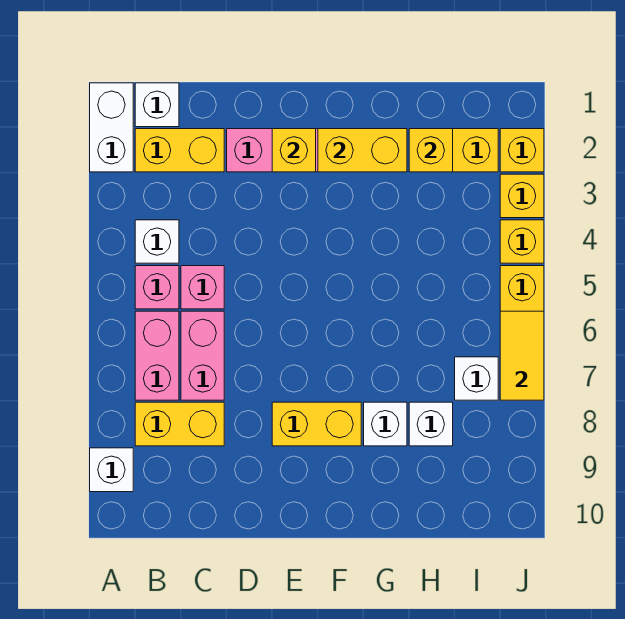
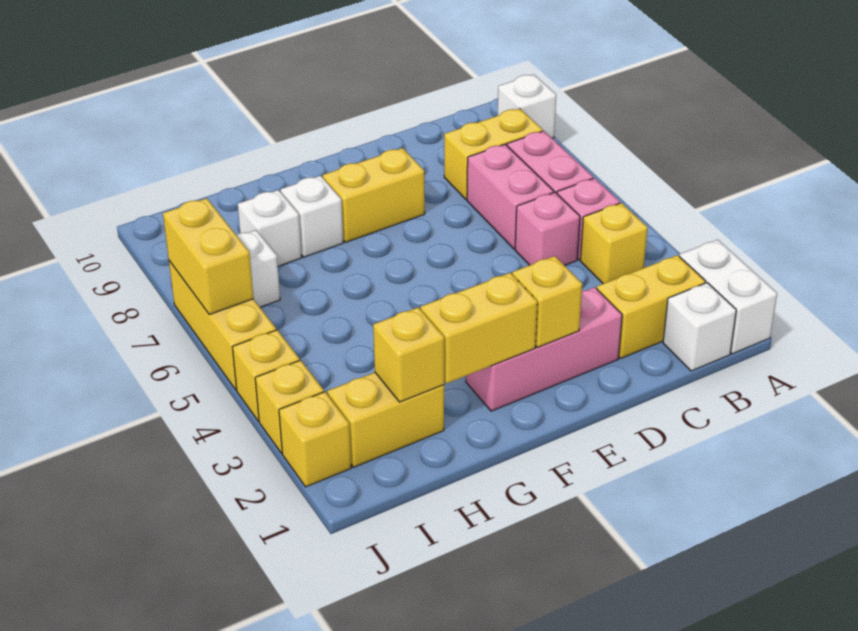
white brick B4 level 1 -> yellow brick B4 level 1
yellow tile J6:J7 level 2 -> yellow brick J6:J7 level 2

